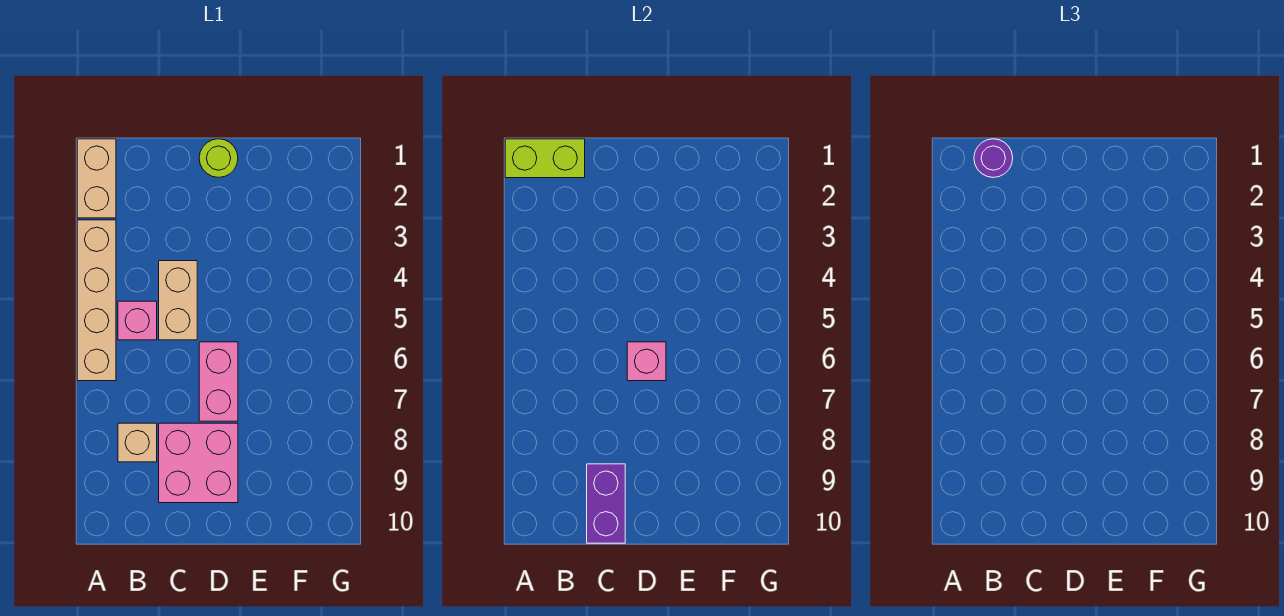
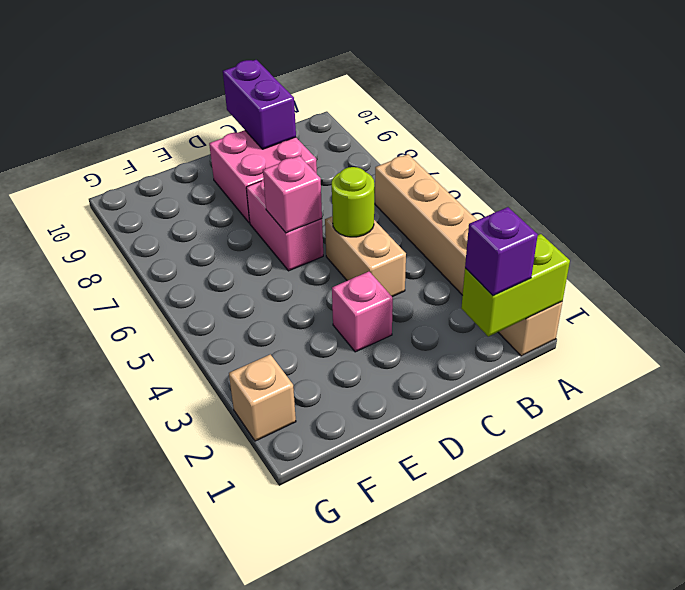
purple round brick B1 level 3 -> purple brick B1 level 3
pink brick B5 level 1 -> pink brick D3 level 1
tan brick B8 level 1 -> tan brick G2 level 1
lime round brick D1 level 1 -> lime round brick C5 level 2

